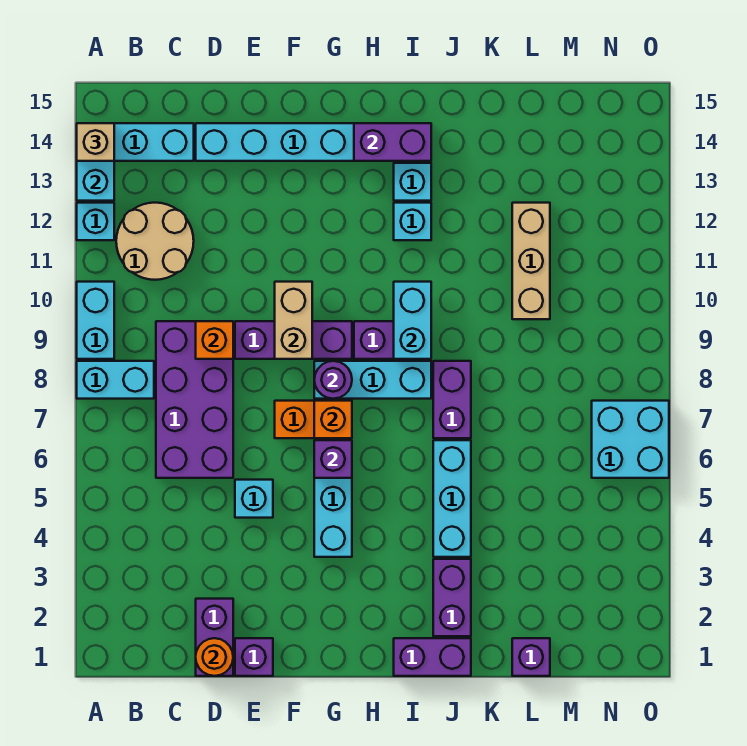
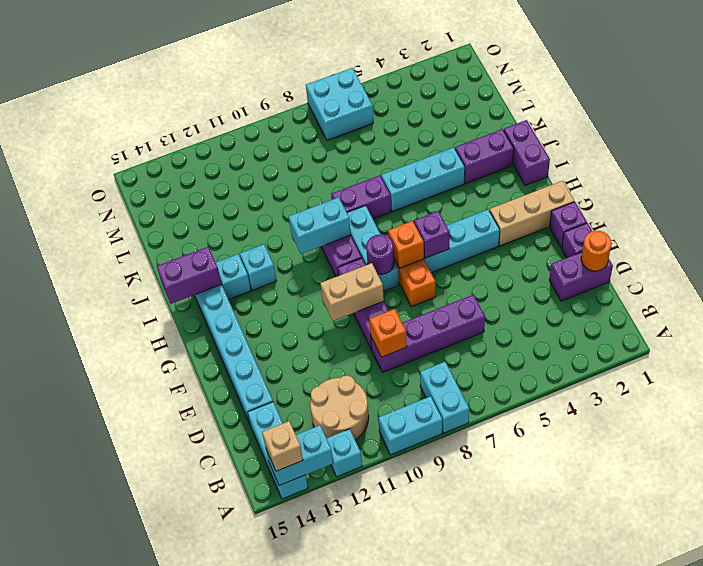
purple brick C6:D9 level 1 -> purple brick D6:D9 level 1
cyan brick E5 level 1 -> none
purple brick H14:I14 level 2 -> purple brick I14:I15 level 2
purple brick L1 level 1 -> purple brick F1 level 1
tan brick L10:L12 level 1 -> tan brick G1:G3 level 1

